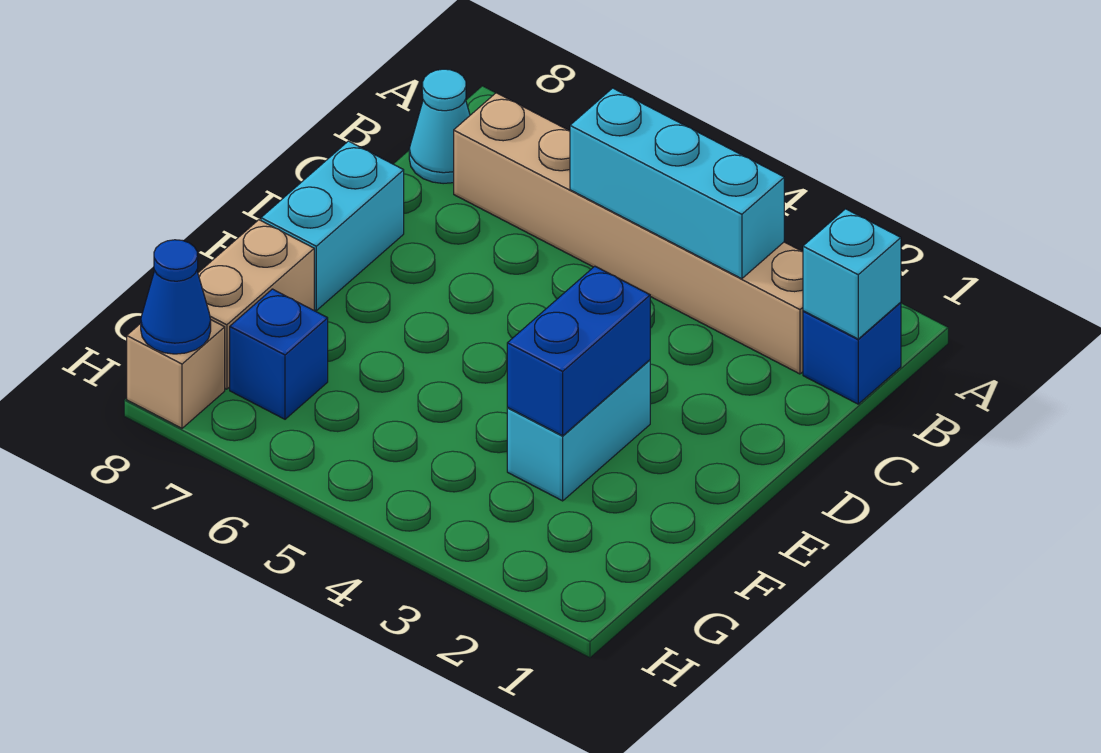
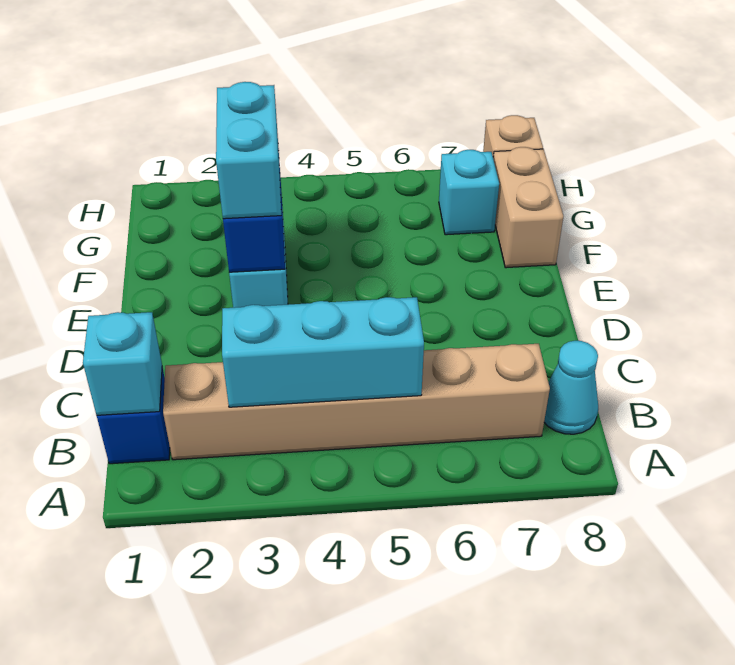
cyan brick D8:E8 level 1 -> cyan brick E3:F3 level 3
blue brick G7 level 1 -> cyan brick G7 level 1
blue cone H8 level 2 -> none

